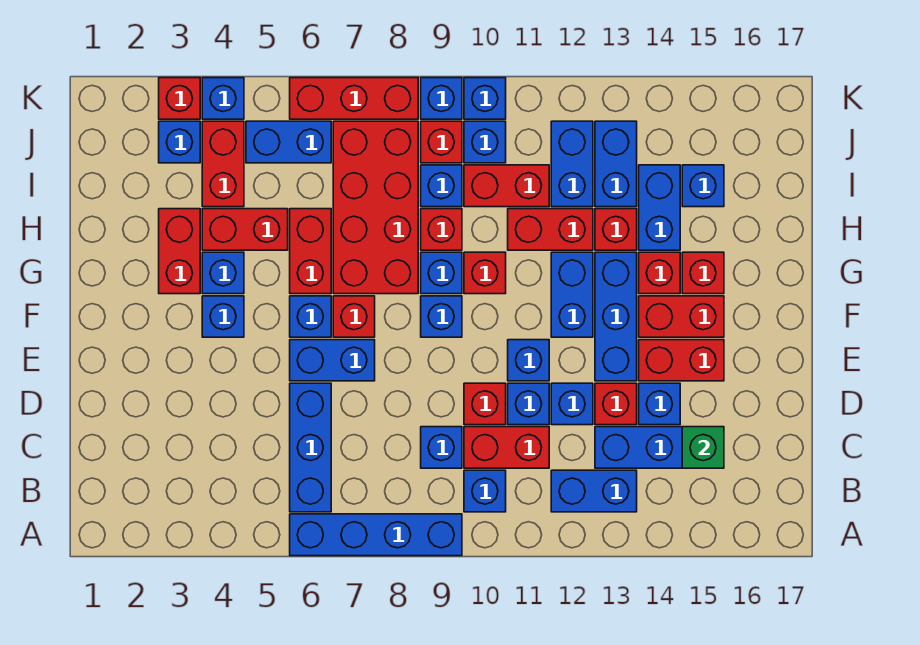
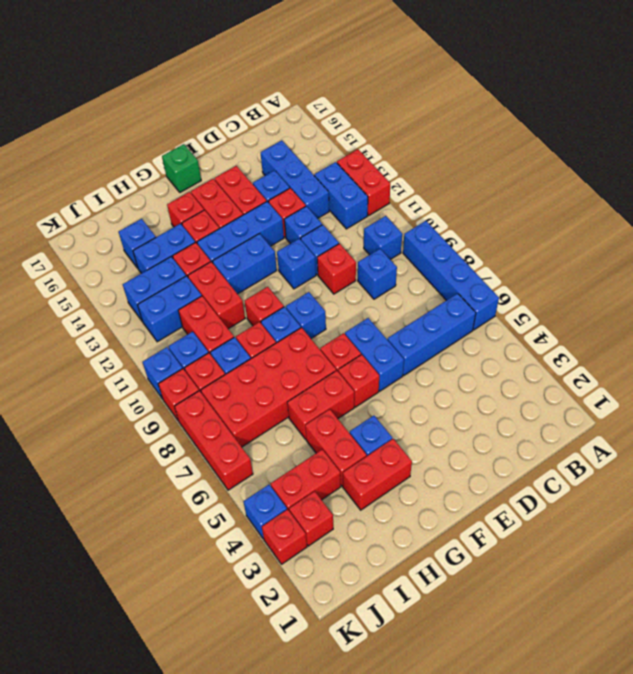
red brick C10:C11 level 1 -> red brick A12:A13 level 1
green brick C15 level 2 -> green brick F17 level 1
blue brick F4 level 1 -> none
blue brick F6 level 1 -> red brick F6 level 1
blue brick J3 level 1 -> red brick J3 level 1
blue brick J5:J6 level 1 -> none
blue brick K9 level 1 -> red brick K9 level 1

